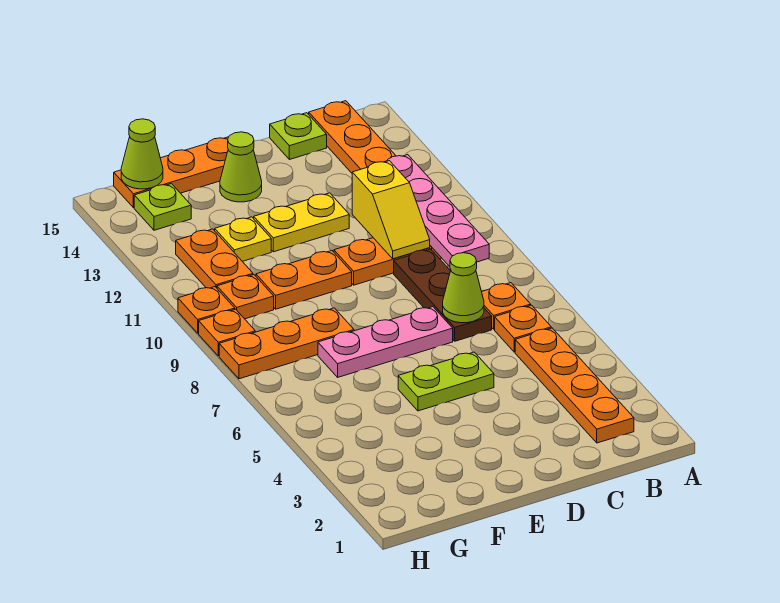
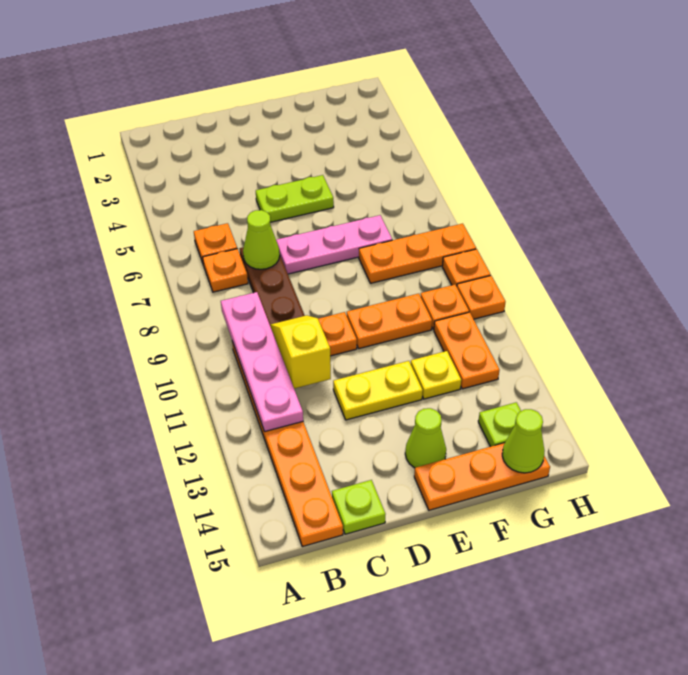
orange plate B2:B5 level 1 -> none

